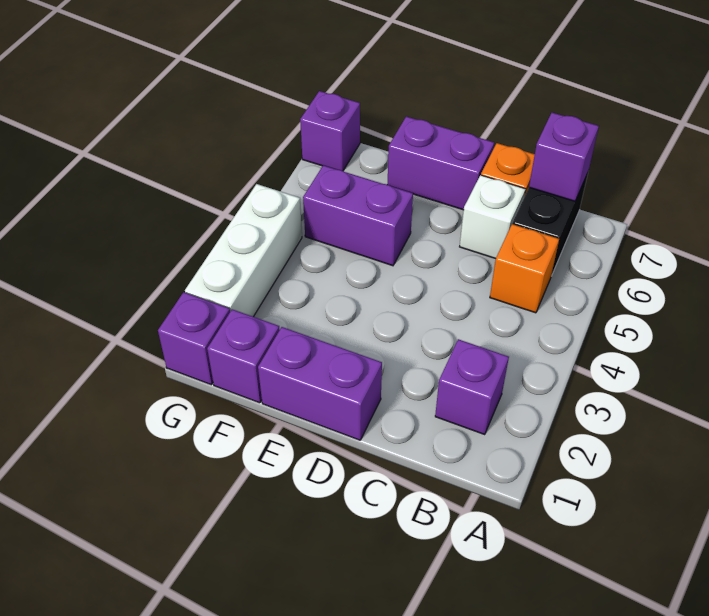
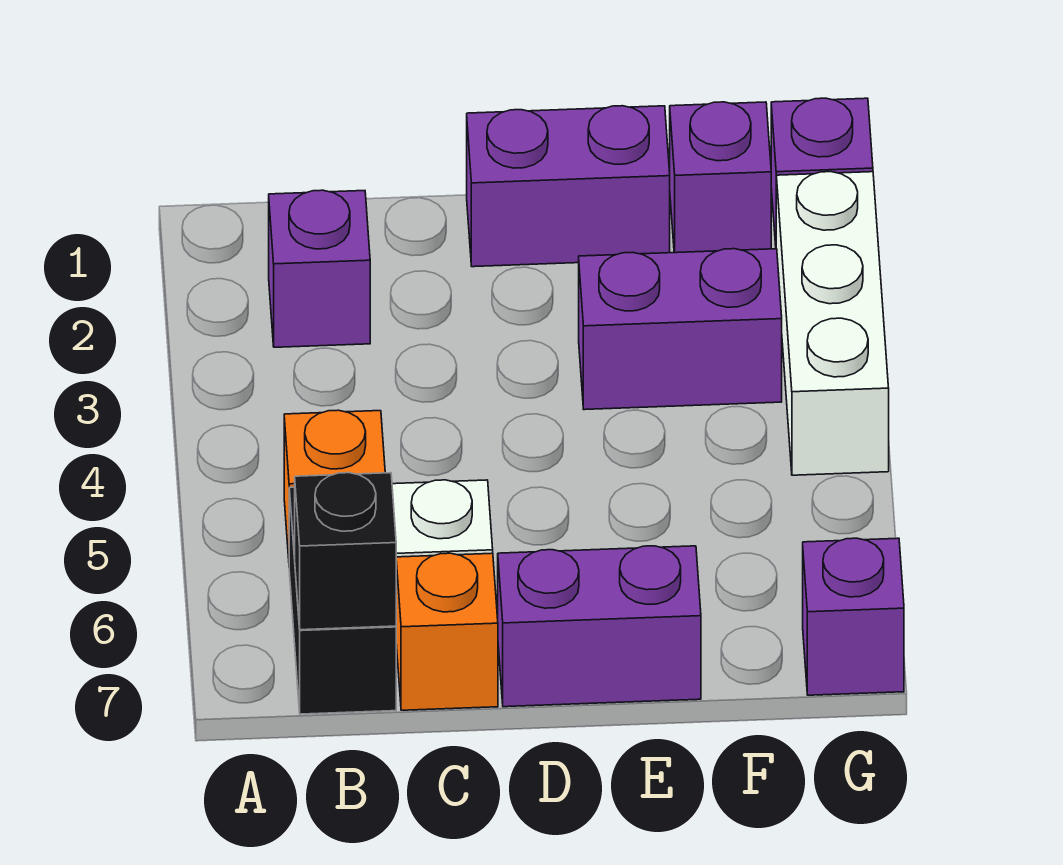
purple brick B7 level 2 -> black brick B7 level 2
purple brick E5:F5 level 1 -> purple brick E3:F3 level 1

